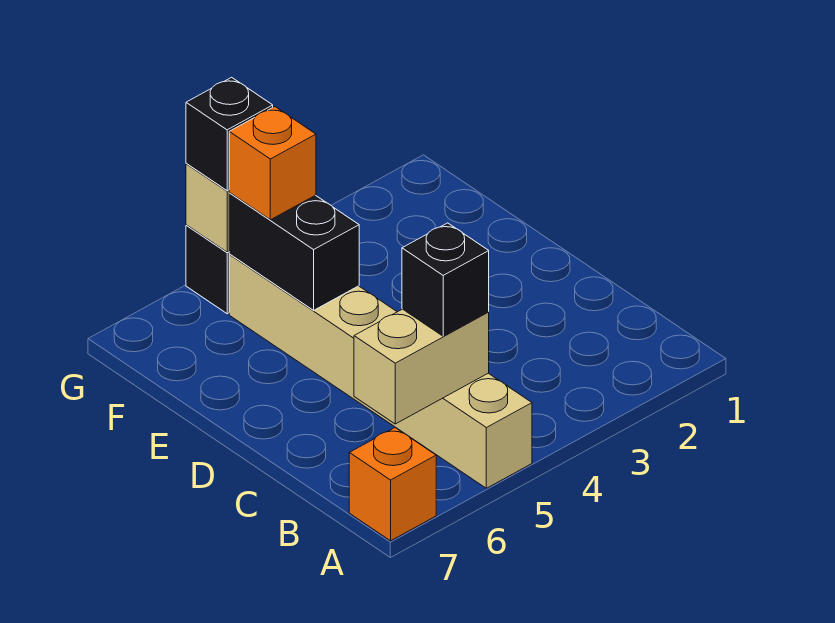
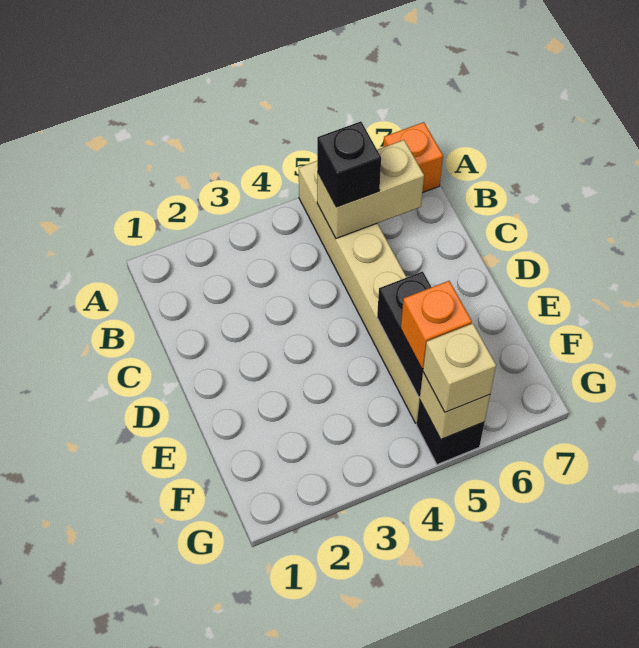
black brick G5 level 3 -> tan brick G5 level 3

